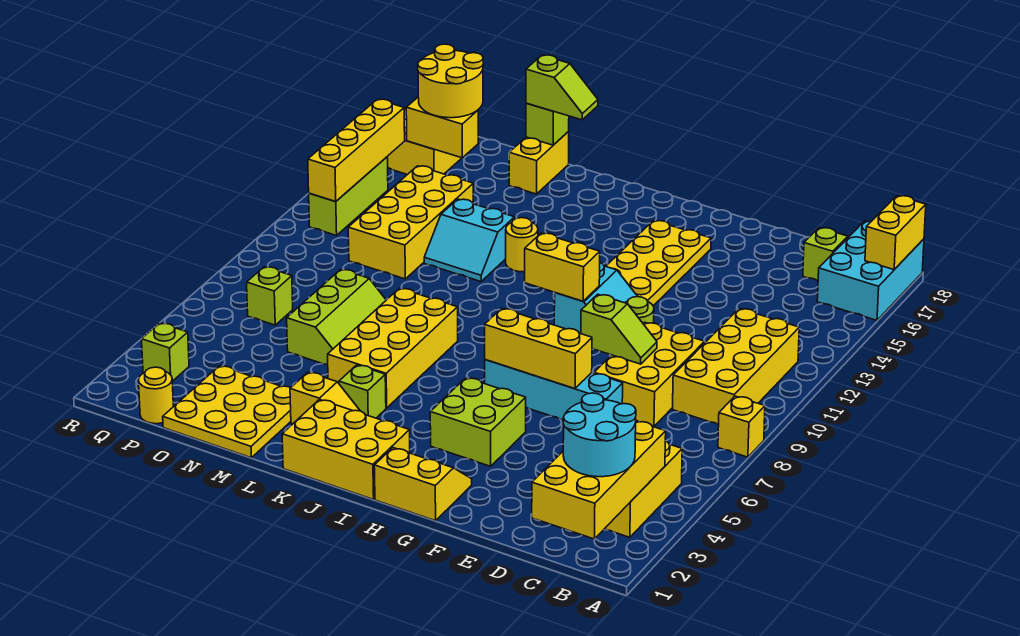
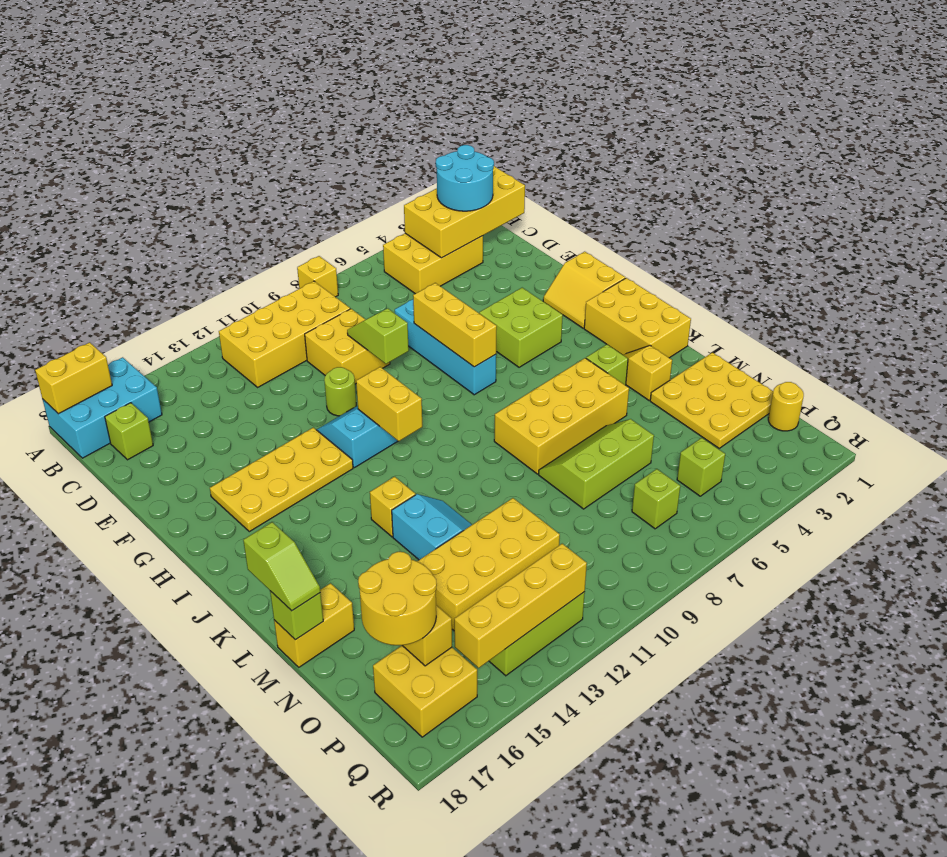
yellow brick D8:E10 level 1 -> yellow brick D9:E10 level 1
yellow round brick K13 level 1 -> yellow brick K13 level 1
lime slope L18:M18 level 3 top M -> lime slope L18:M18 level 3 top L
lime brick Q3 level 1 -> lime brick P5 level 1

